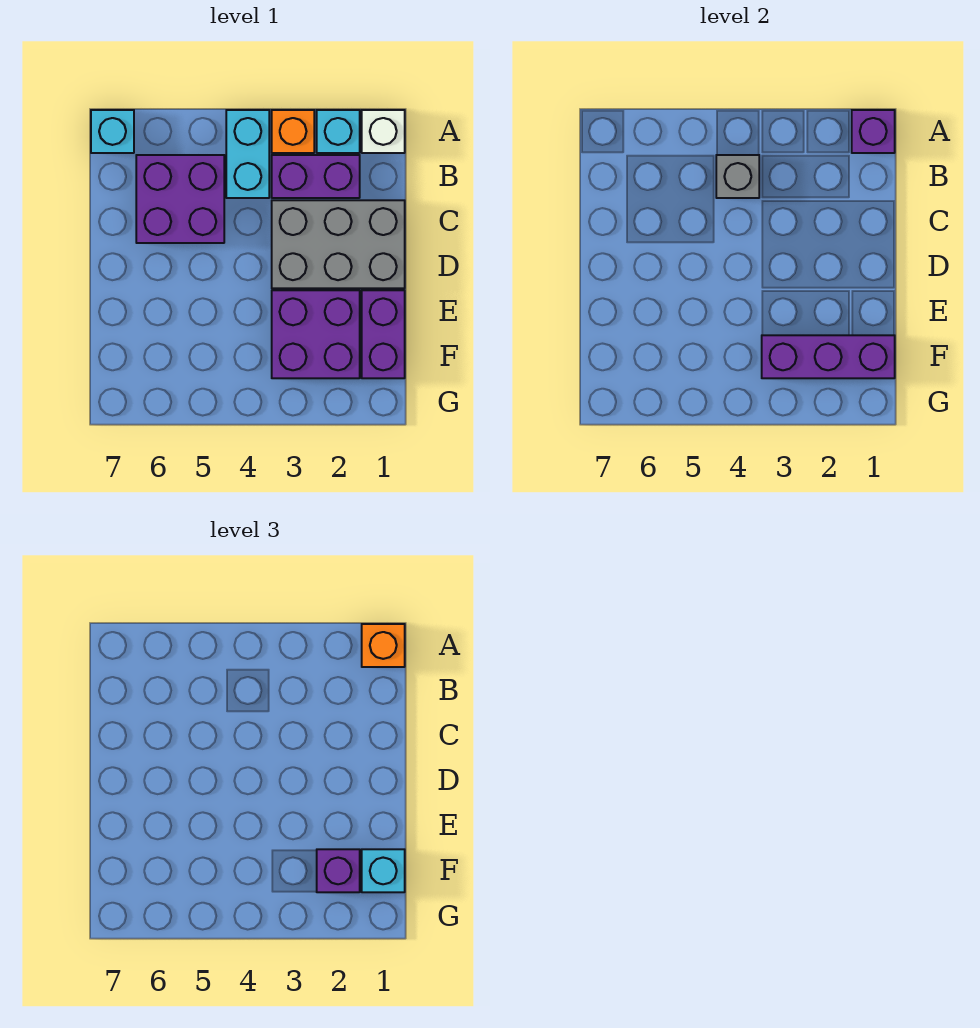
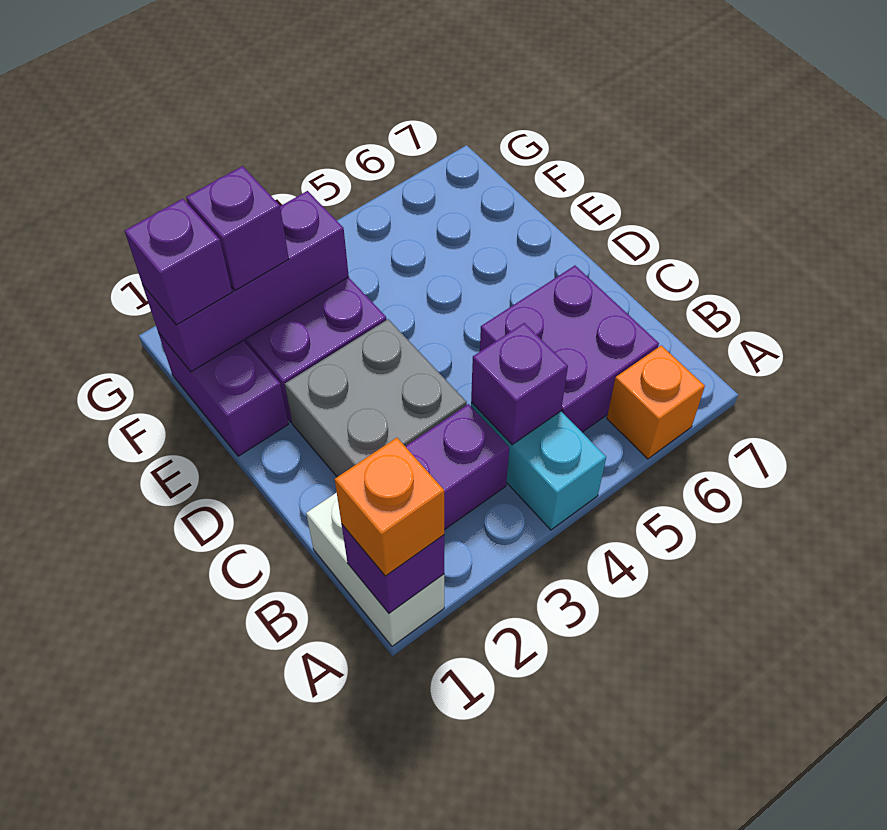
white brick A1 level 1 -> white brick A1:B1 level 1
cyan brick A2 level 1 -> none
orange brick A3 level 1 -> orange brick A6 level 1
cyan brick A7 level 1 -> none
grey brick B4 level 2 -> purple brick B4 level 2
grey brick C1:D3 level 1 -> grey brick C2:D3 level 1
cyan brick F1 level 3 -> purple brick F1 level 3

